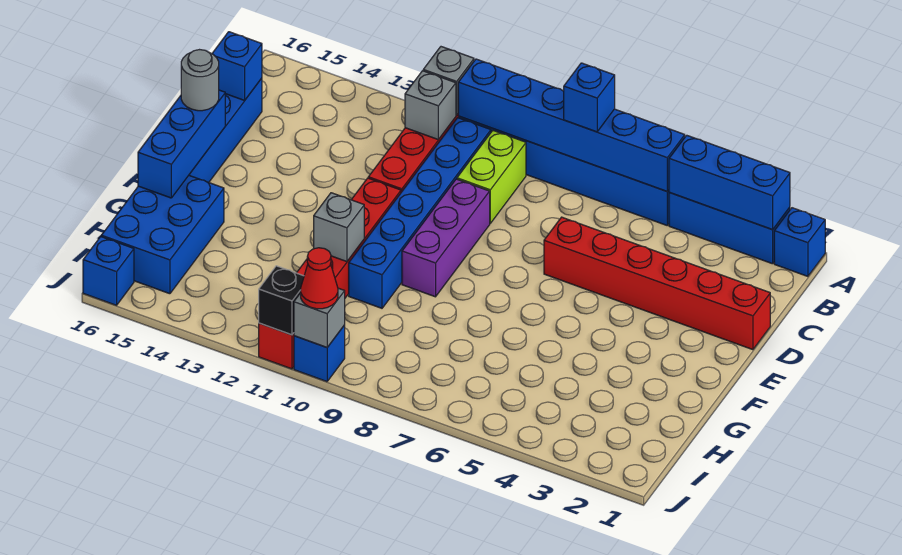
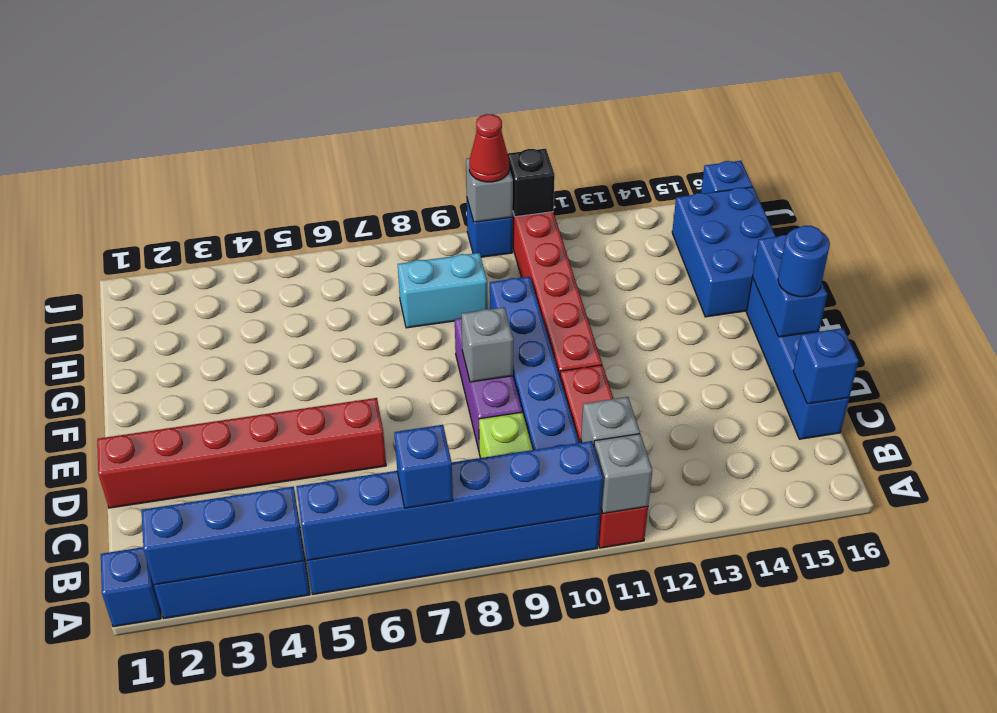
blue brick E16:G16 level 2 -> blue brick E16:F16 level 2
grey round brick E16 level 3 -> blue round brick E16 level 3
grey brick G11 level 2 -> grey brick E9 level 2
none -> cyan brick H8:H9 level 1

